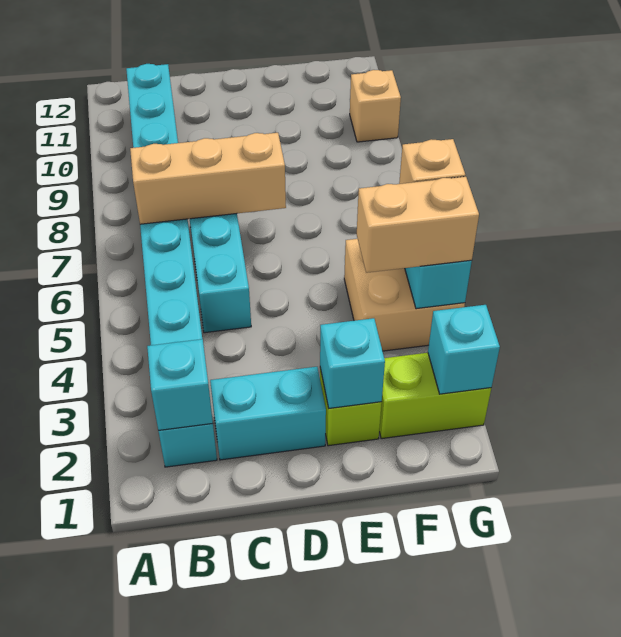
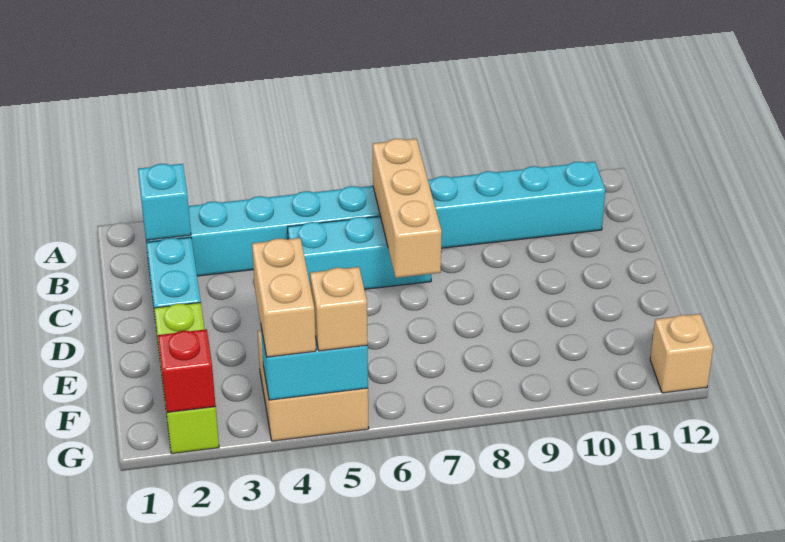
cyan brick E2 level 2 -> none
cyan brick G2 level 2 -> red brick G2 level 2
tan brick G10 level 1 -> tan brick G12 level 1

